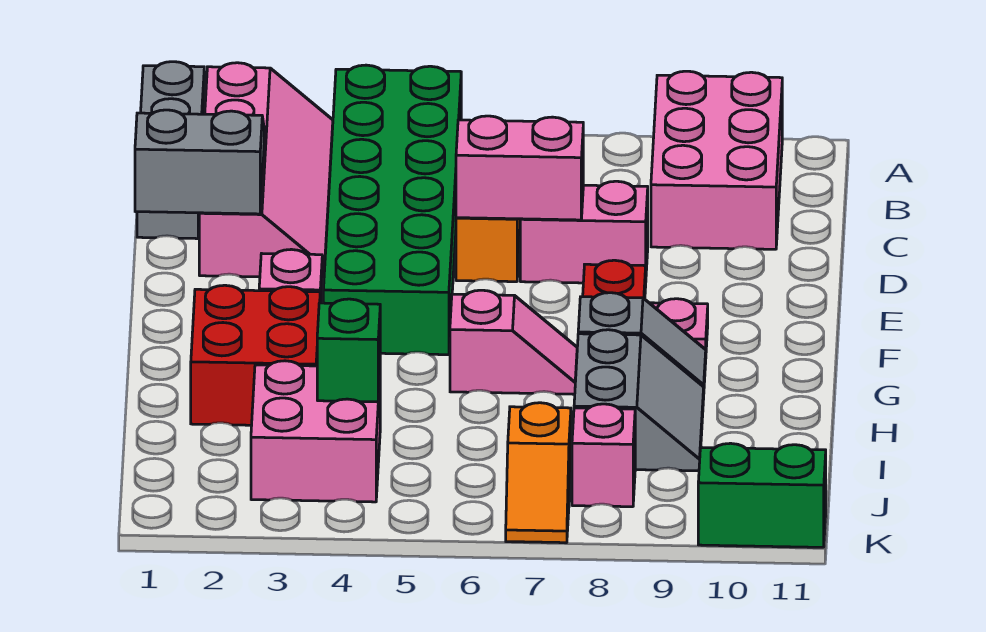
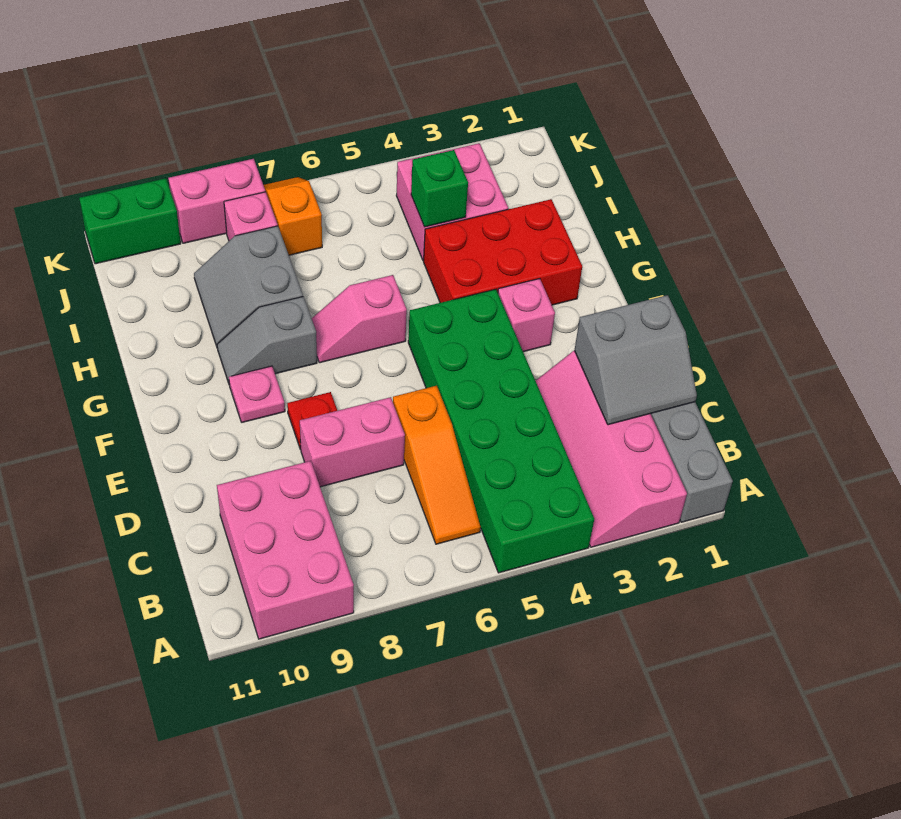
pink brick D6:D7 level 2 -> pink brick K8:K9 level 1
red brick G2:H3 level 1 -> red brick G2:H4 level 1

